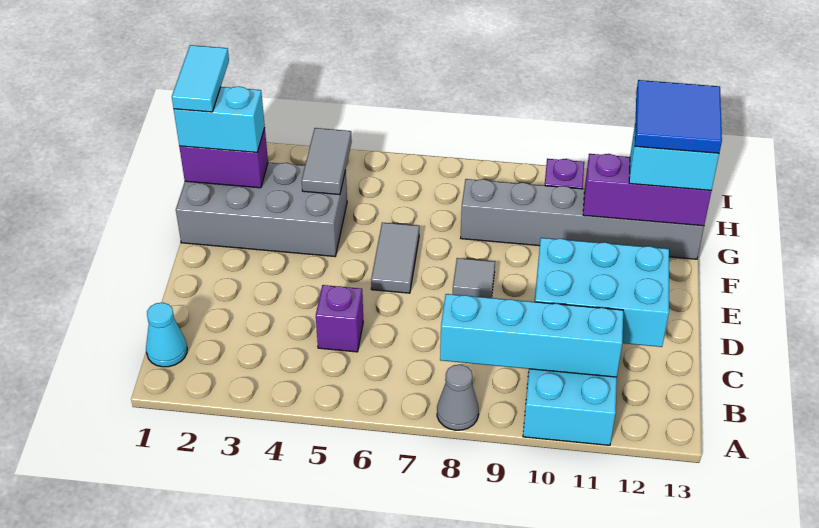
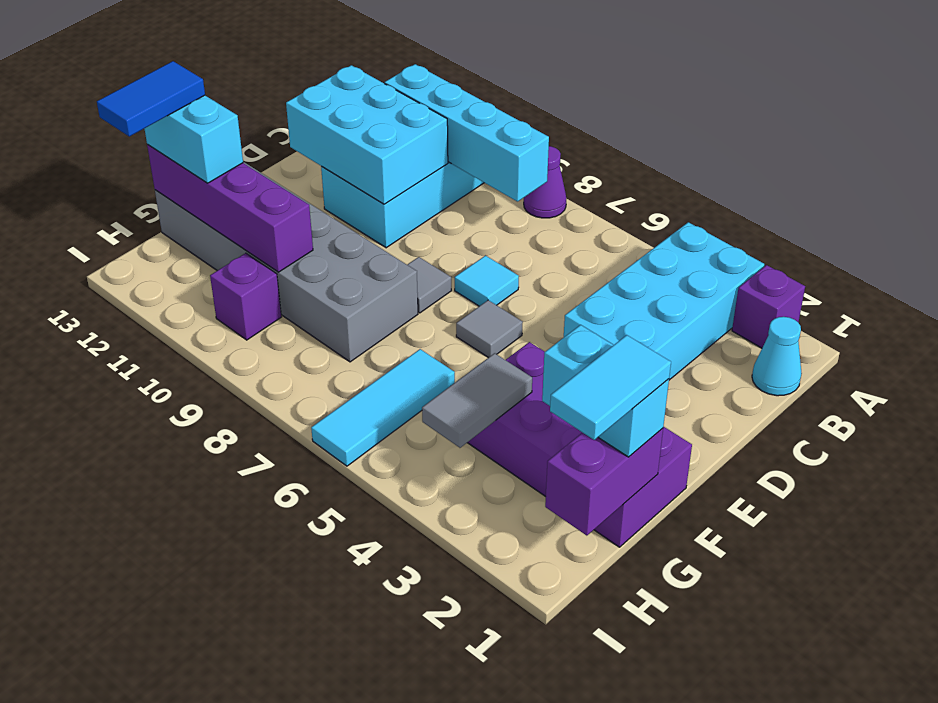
none -> cyan brick A3:D4 level 1
grey cone A8 level 1 -> purple cone A8 level 1
purple brick C5 level 1 -> purple brick A2 level 1
none -> cyan tile D7 level 1
grey tile E6:F6 level 1 -> grey tile E6 level 1
grey brick F1:G4 level 1 -> purple brick F1:G4 level 1
purple brick G1:G2 level 2 -> purple brick G1:H1 level 2
none -> cyan tile G6:I6 level 1
grey brick G8:G13 level 1 -> grey brick F8:G13 level 1
purple brick G11:G13 level 2 -> purple brick G10:G13 level 2
blue tile G12:H13 level 4 -> blue tile G13:H13 level 4

